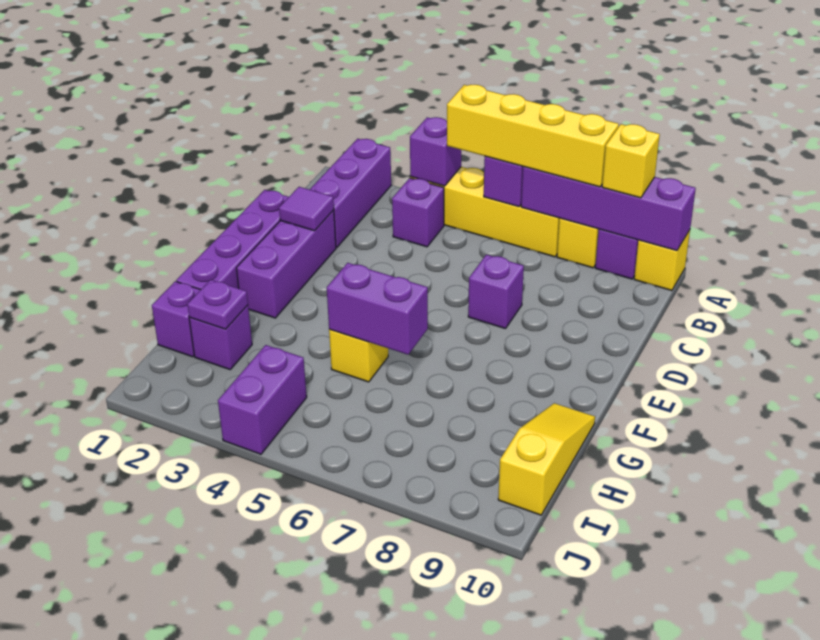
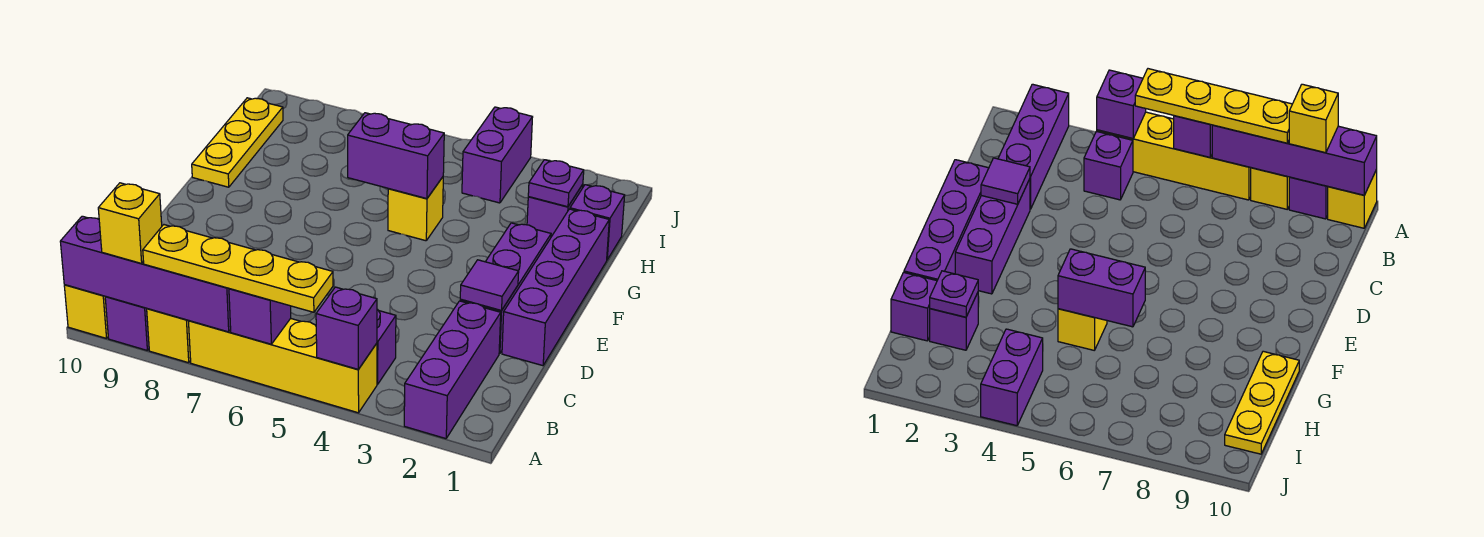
yellow brick A5:A8 level 3 -> yellow plate A5:A8 level 3
purple brick D7 level 1 -> none
yellow slope G10:I10 level 1 top I -> yellow plate G10:I10 level 1

